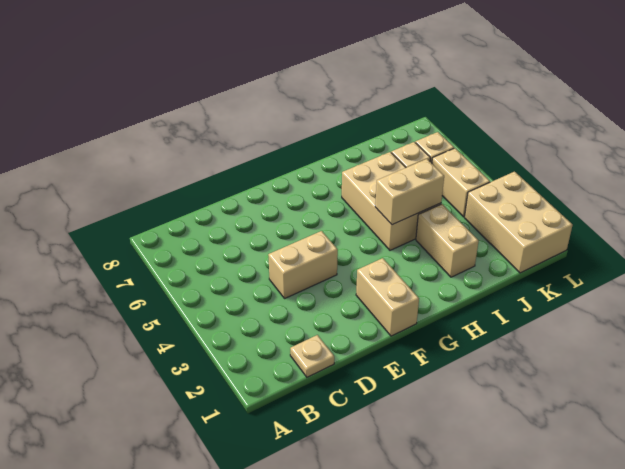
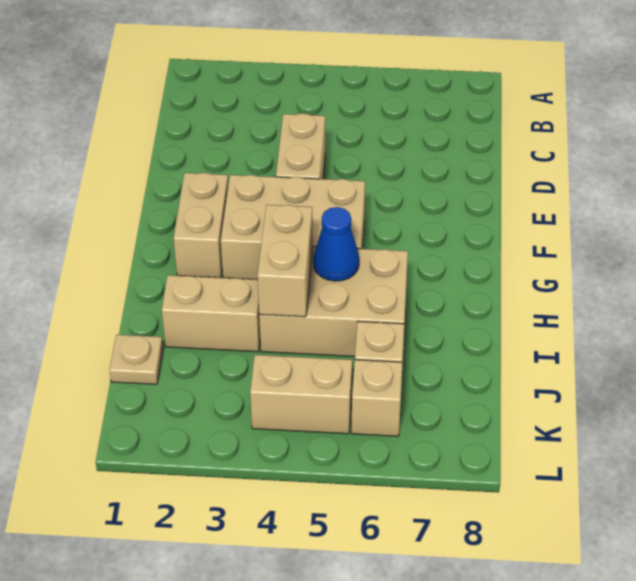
tan plate C1 level 1 -> tan plate J1 level 1
tan brick F1:F2 level 1 -> tan brick F2:G2 level 1
none -> blue cone H5 level 2
tan brick K1:L3 level 1 -> tan brick F3:G5 level 1

